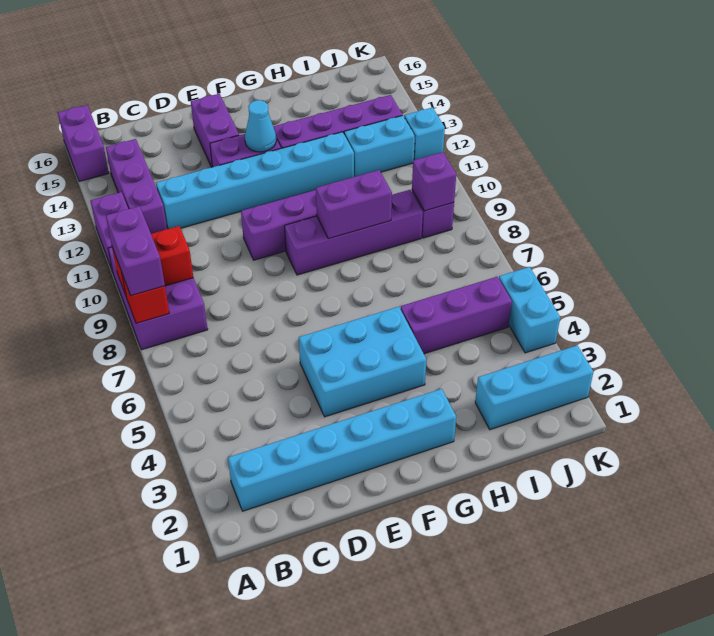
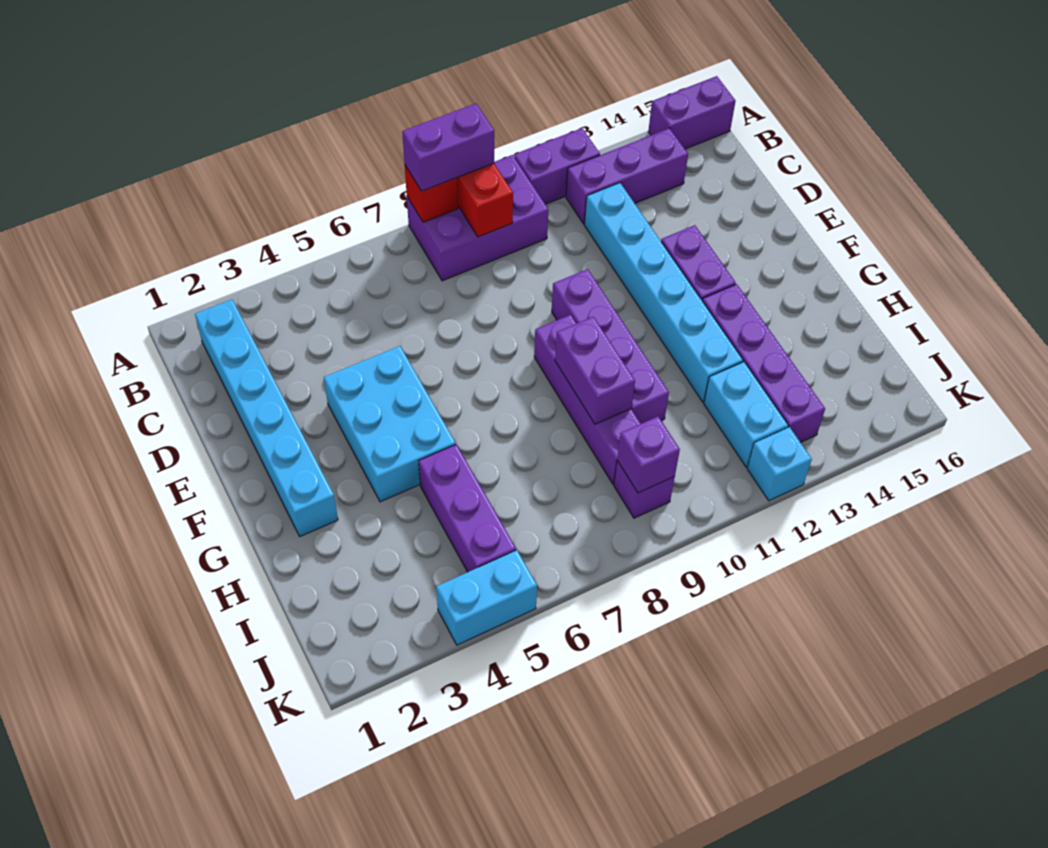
purple brick E14:E15 level 1 -> none
cyan cone F13 level 2 -> none
cyan brick I2:K2 level 1 -> none

